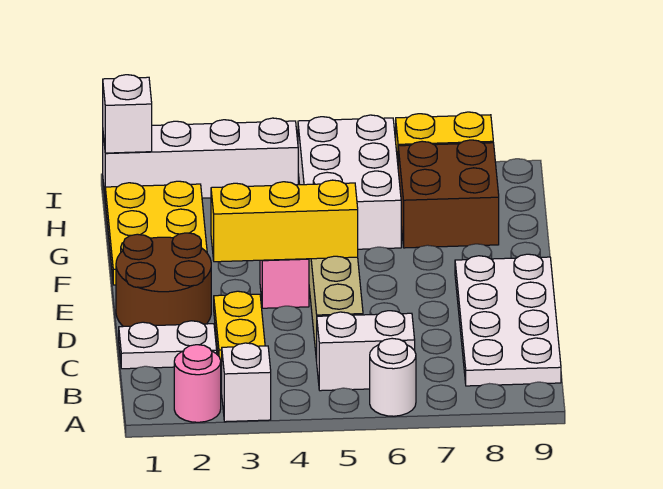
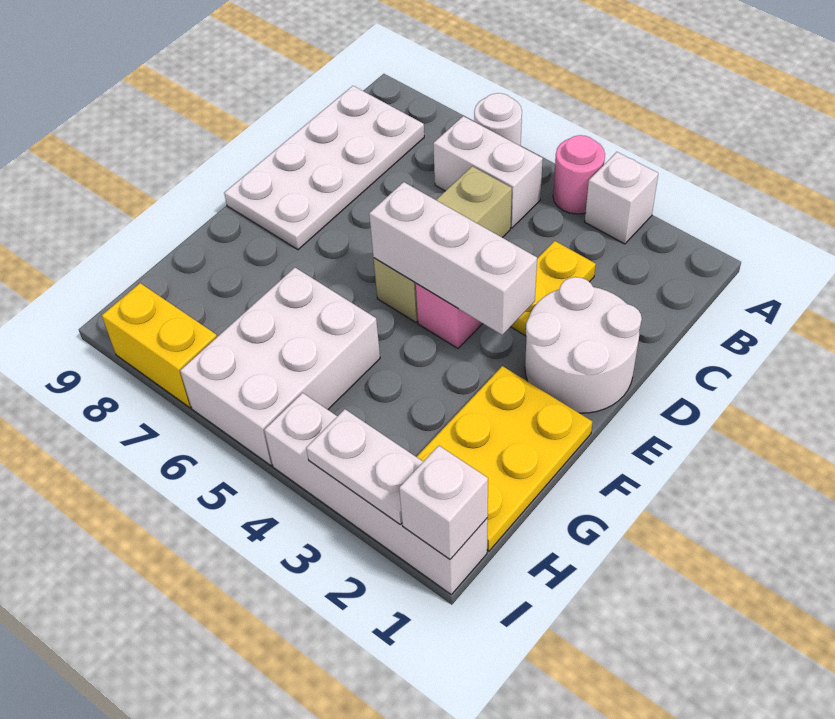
pink round brick A2 level 1 -> pink round brick A4 level 1
white plate C1:C2 level 1 -> white plate I2:I3 level 2
brown round brick D1:E2 level 1 -> white round brick D1:E2 level 1
yellow brick E3:E5 level 2 -> white brick E3:E5 level 2
brown brick G7:H8 level 1 -> none

